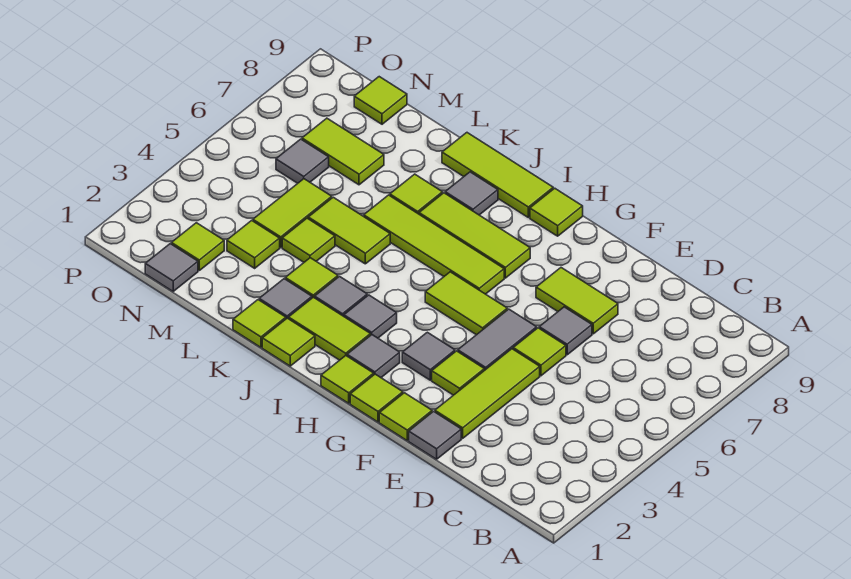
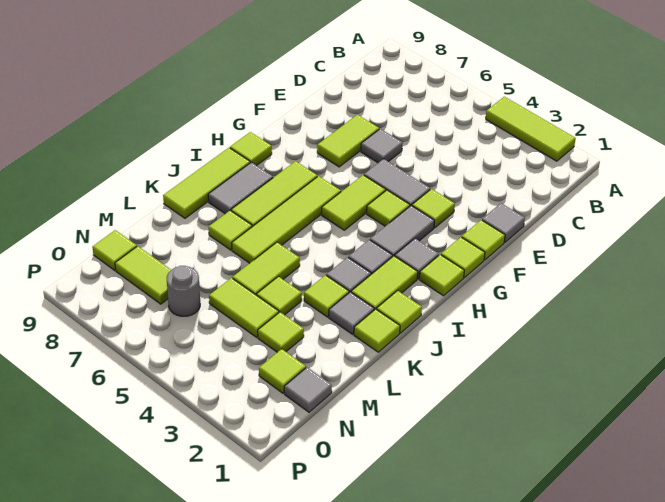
lime tile E2:E4 level 1 -> lime tile A2:A4 level 1
lime tile E5 level 1 -> lime tile G4 level 1
grey tile G3 level 1 -> grey tile G3:H3 level 1
grey tile J8 level 1 -> grey tile I8:J8 level 1
lime tile M7:N7 level 1 -> lime tile N7:N8 level 1
grey tile N6 level 1 -> grey round brick N6 level 1

